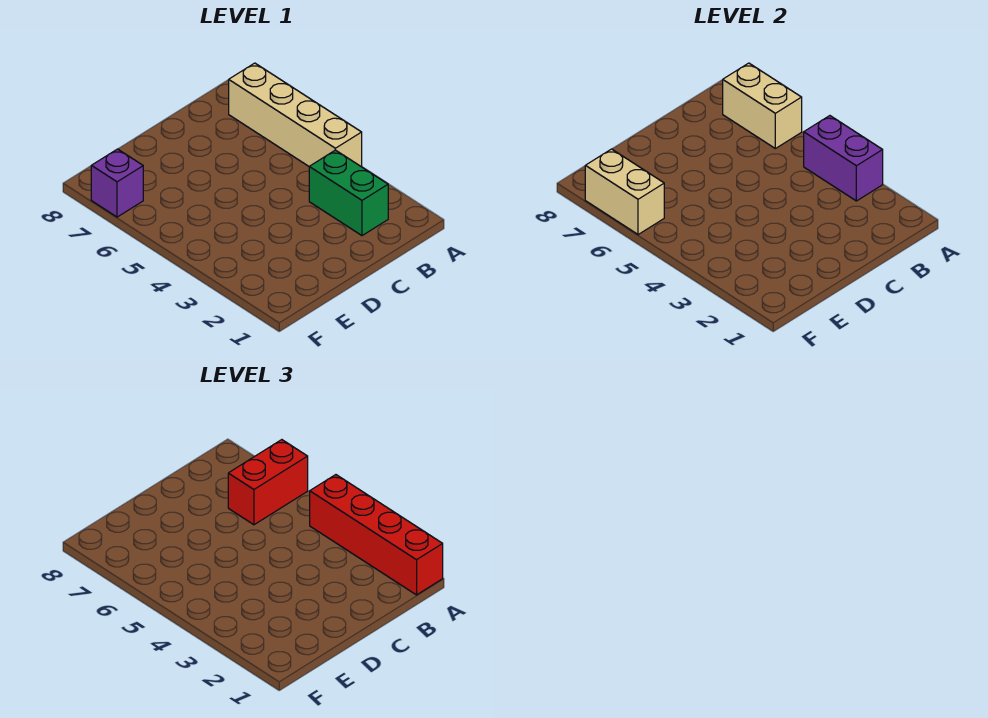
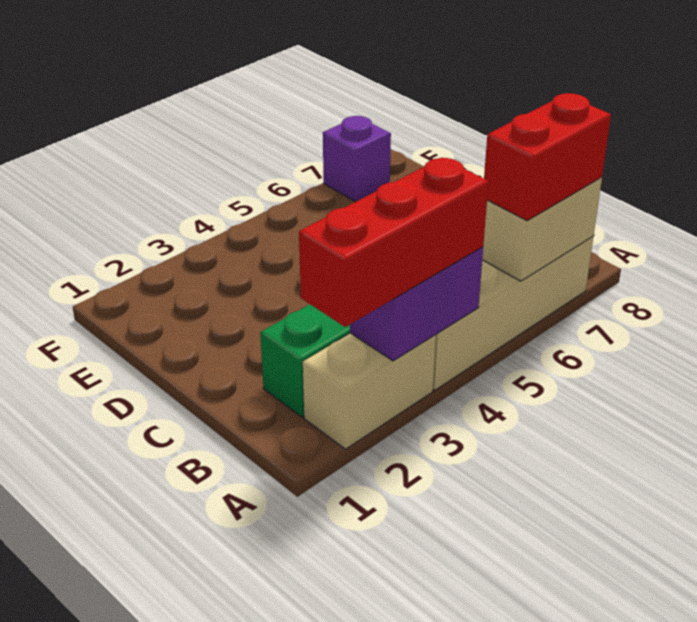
red brick A1:A4 level 3 -> red brick A2:A4 level 3
red brick A6:B6 level 3 -> red brick A6:A7 level 3
tan brick F6:F7 level 2 -> tan brick A2:A3 level 1

